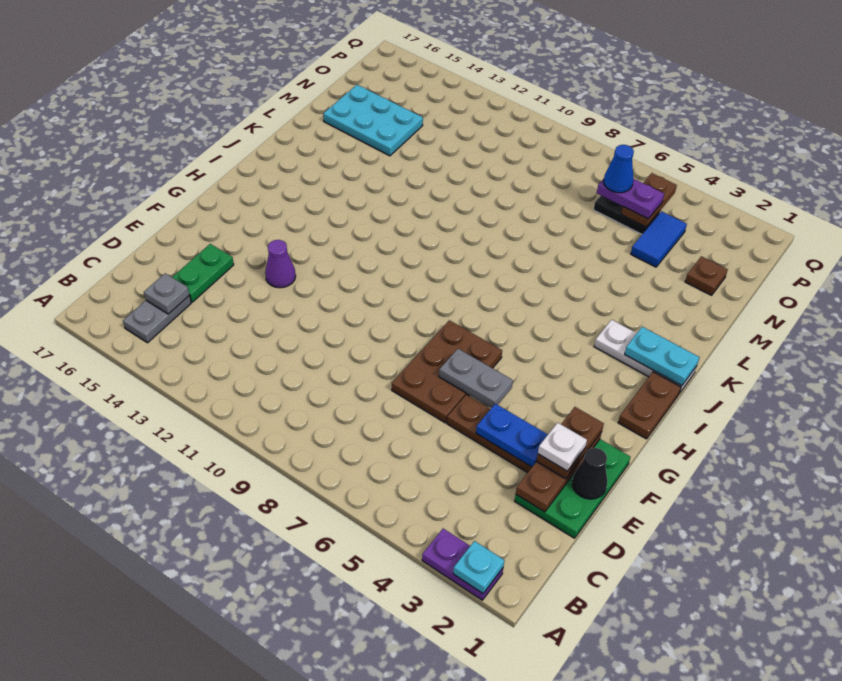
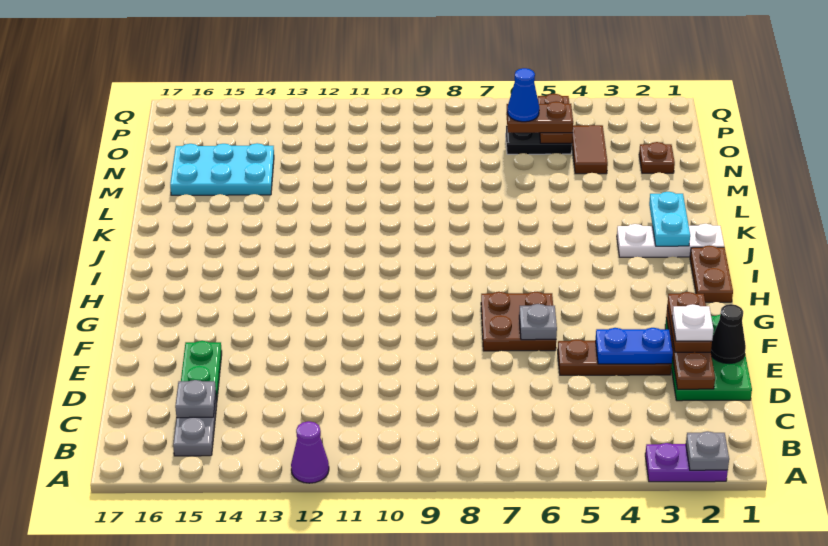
cyan plate A2 level 2 -> grey plate A2 level 2
brown plate E6:G7 level 1 -> brown plate F6:G7 level 1
grey plate F5:F6 level 2 -> grey plate F6 level 2
purple cone F13 level 1 -> purple cone A12 level 1
cyan plate J1:J2 level 2 -> cyan plate J2:K2 level 2
blue tile N4:O4 level 1 -> brown tile N4:O4 level 1
purple plate O5:O6 level 3 -> brown plate O5:O6 level 3

